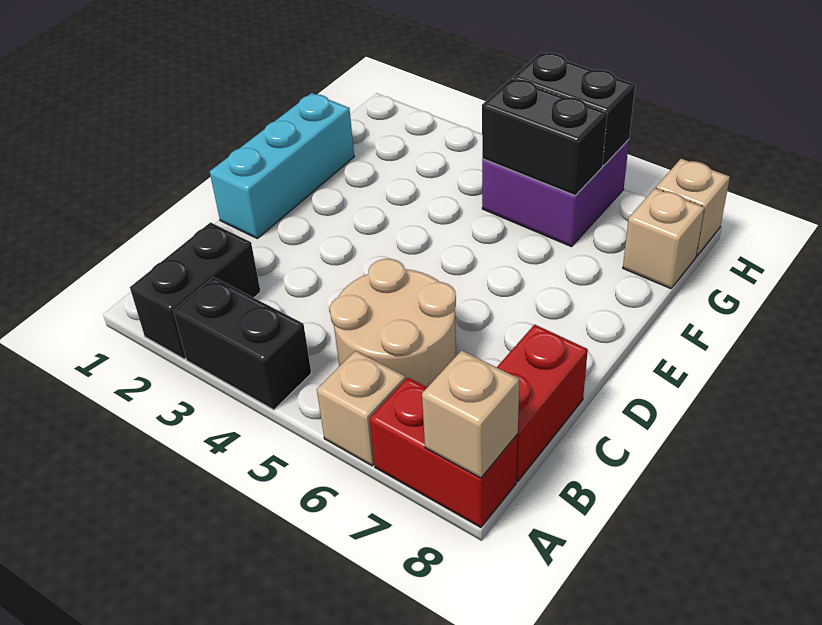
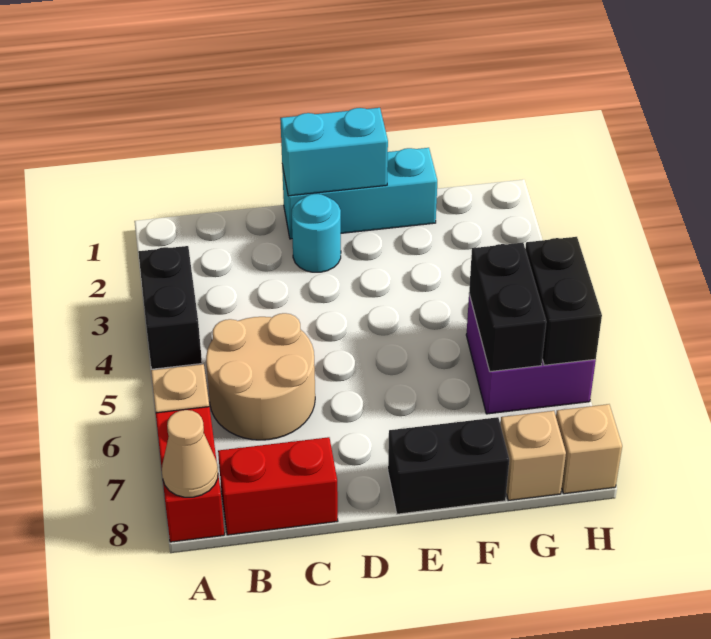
black brick A2:B2 level 1 -> black brick E8:F8 level 1
tan brick A8 level 2 -> tan cone A8 level 2
none -> cyan brick D1:E1 level 2
none -> cyan round brick D2 level 1

